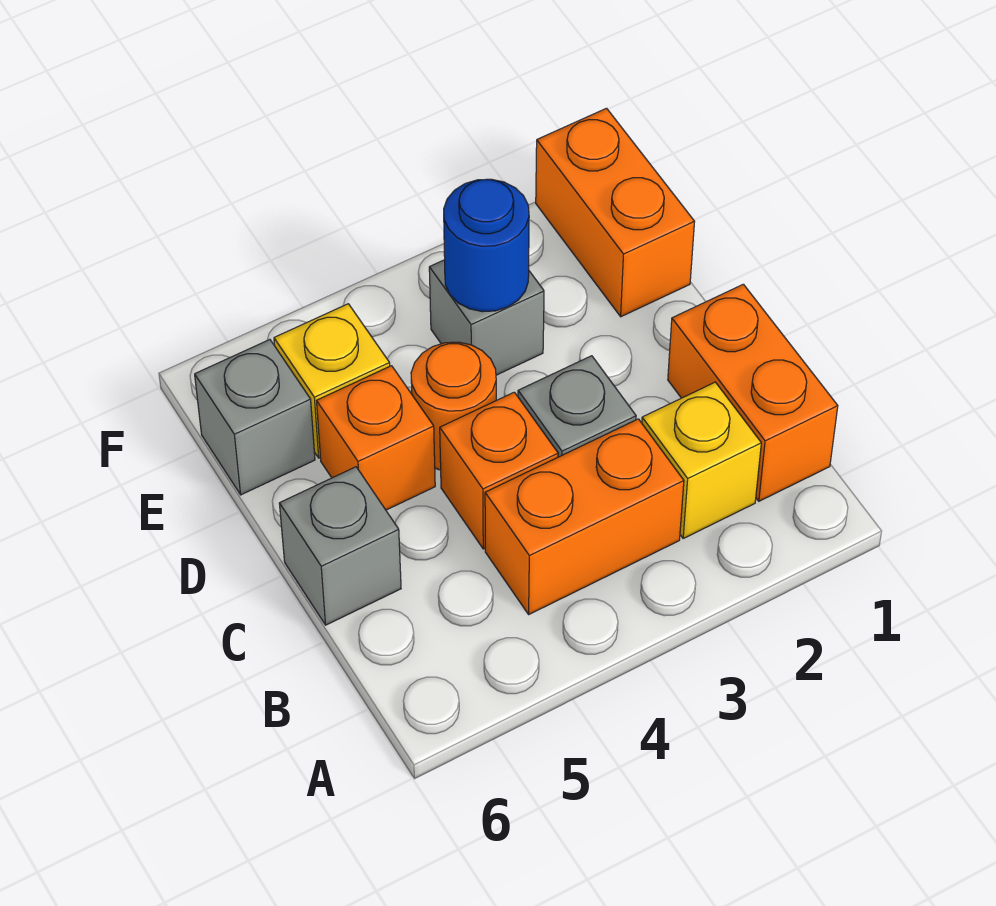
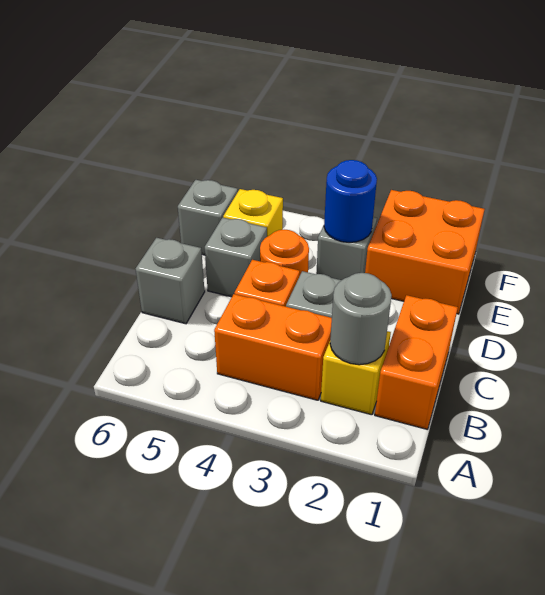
none -> grey round brick B2 level 2
orange brick D5 level 1 -> grey brick D5 level 1
orange brick E1:F1 level 1 -> orange brick E1:F2 level 1

